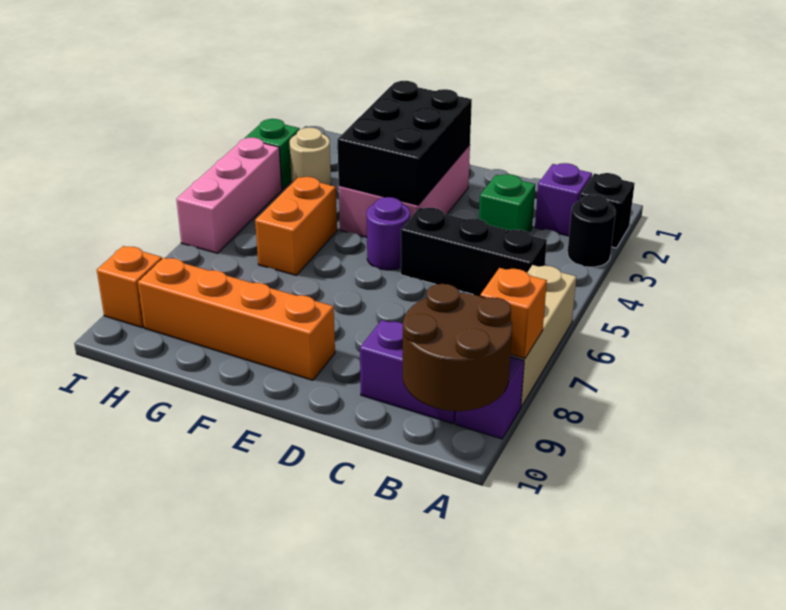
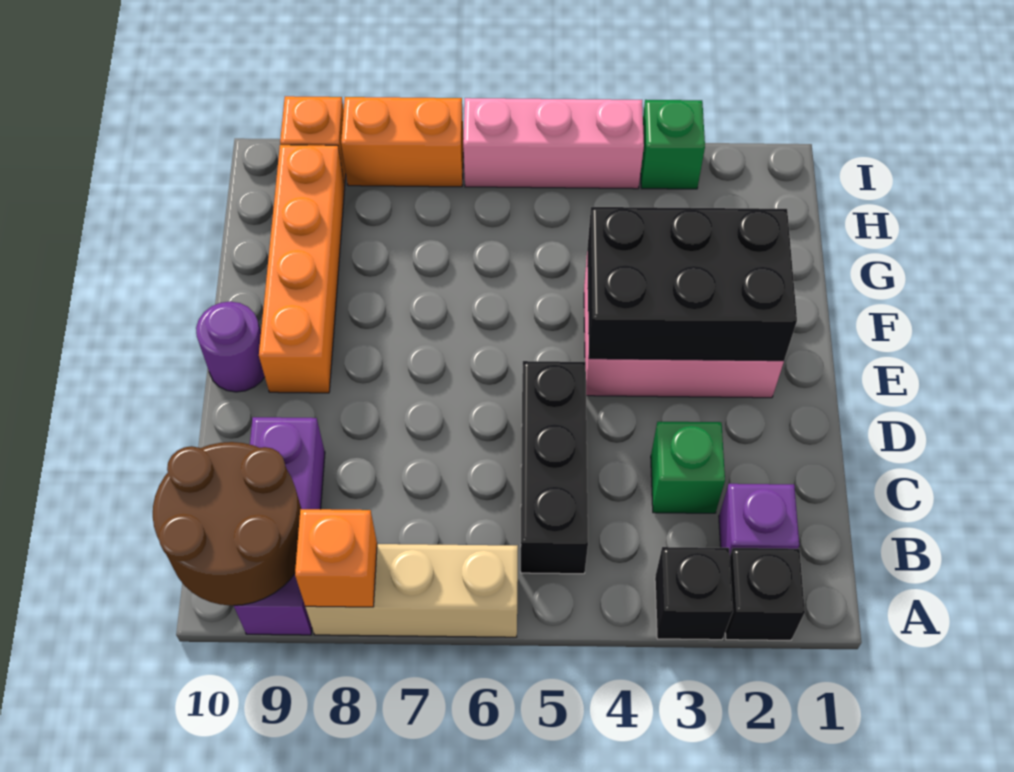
black round brick A3 level 1 -> black brick A3 level 1
purple round brick E5 level 1 -> purple round brick E10 level 1
orange brick G5:G6 level 1 -> orange brick I7:I8 level 1
tan round brick H3 level 1 -> none

